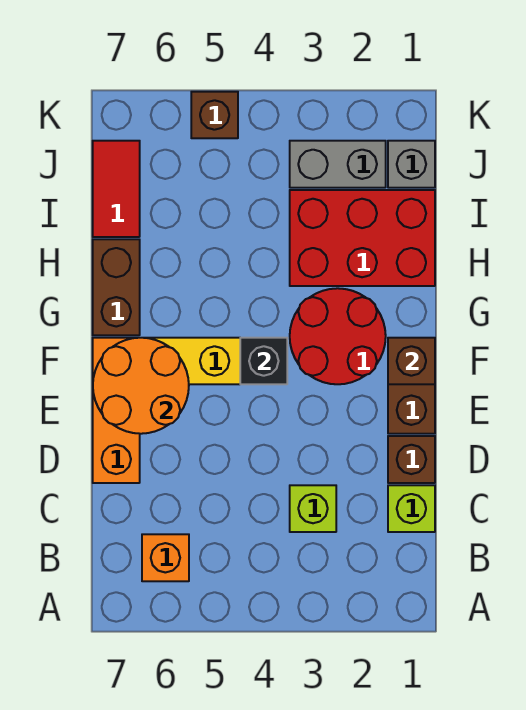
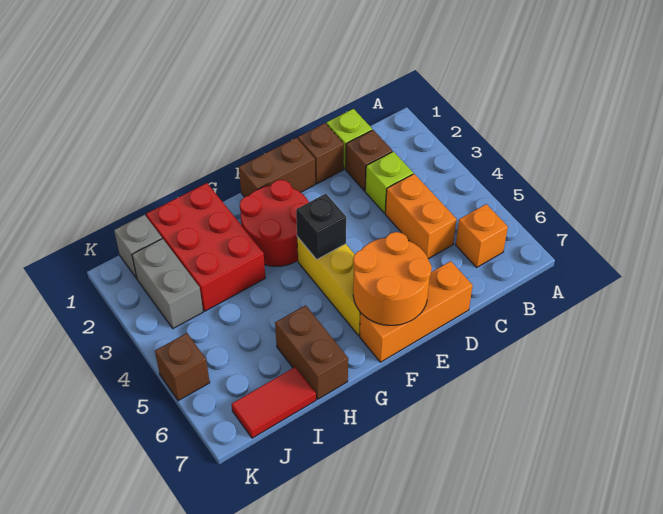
none -> orange brick C4:C5 level 1
brown brick F1 level 2 -> brown brick C2 level 1
brown brick G7:H7 level 1 -> brown brick H6:H7 level 1

